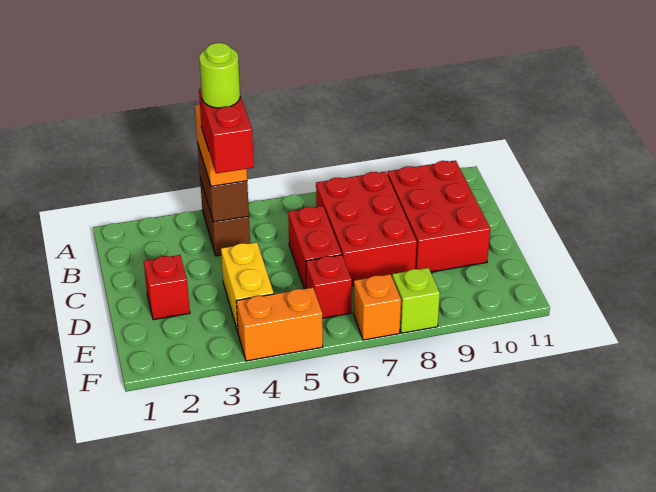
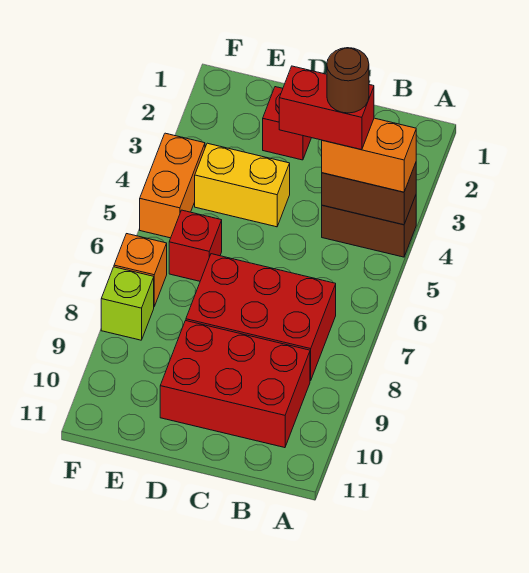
lime round brick B4 level 5 -> brown round brick B4 level 5
red brick C6:D6 level 1 -> none

